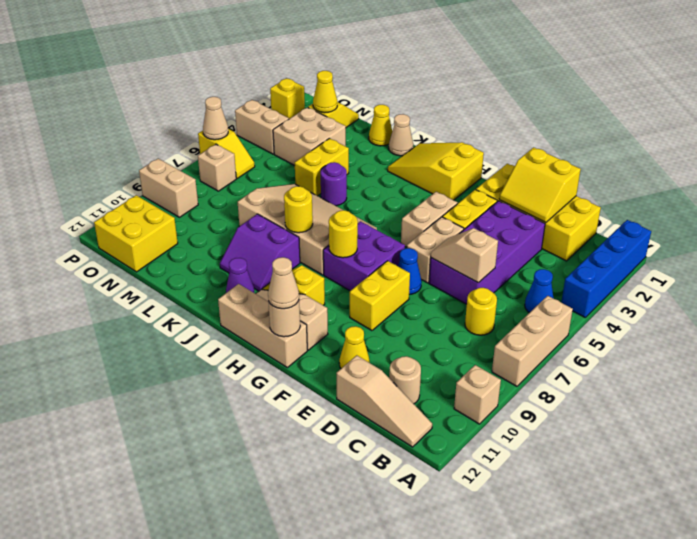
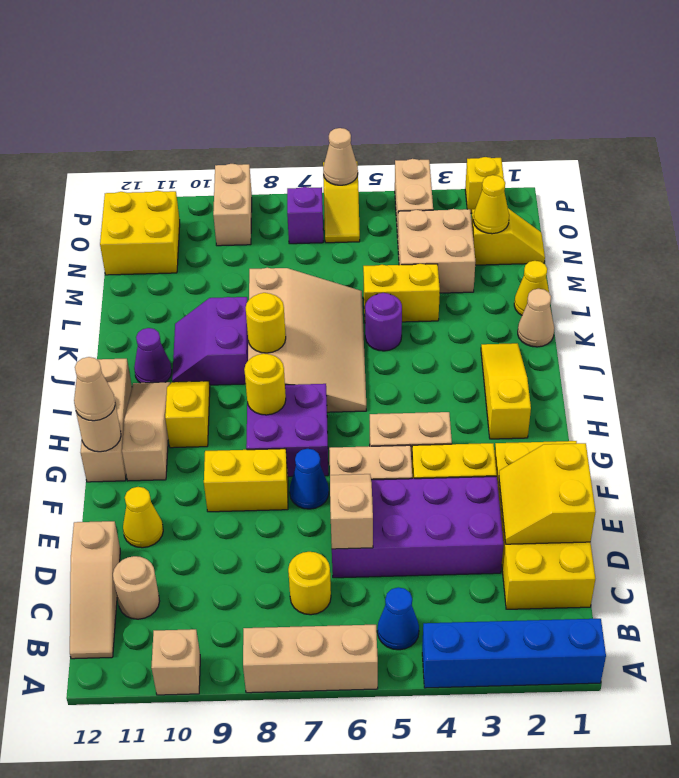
yellow slope H1:J2 level 1 top H -> yellow slope H2:J2 level 1 top H
tan brick O7 level 1 -> purple brick O7 level 1

